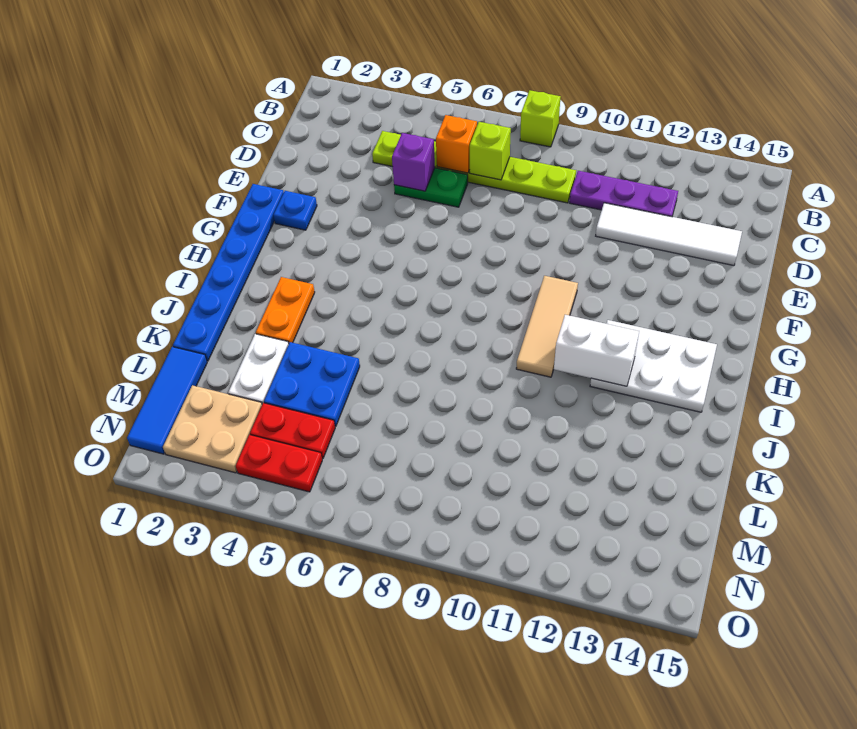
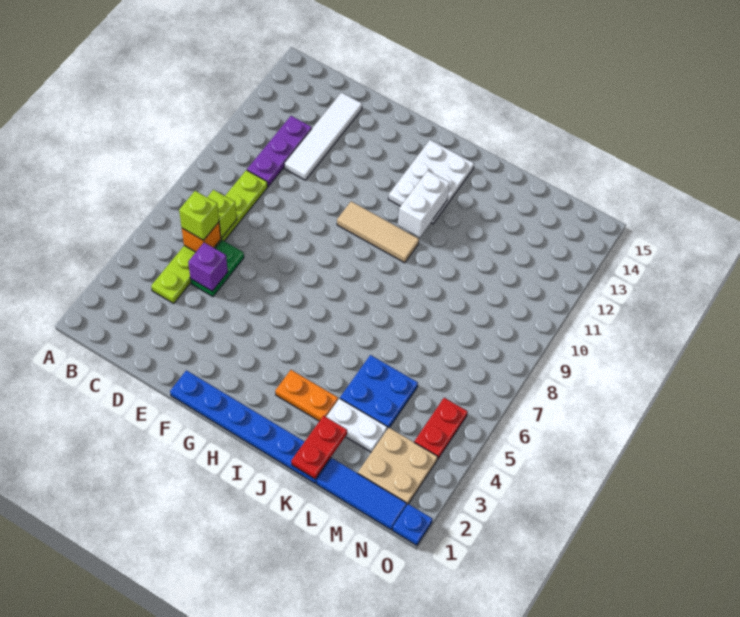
lime brick A8 level 1 -> lime brick C6 level 3
blue plate F2 level 1 -> blue plate O1 level 1
red plate M4:M5 level 1 -> red plate K1:K2 level 2

